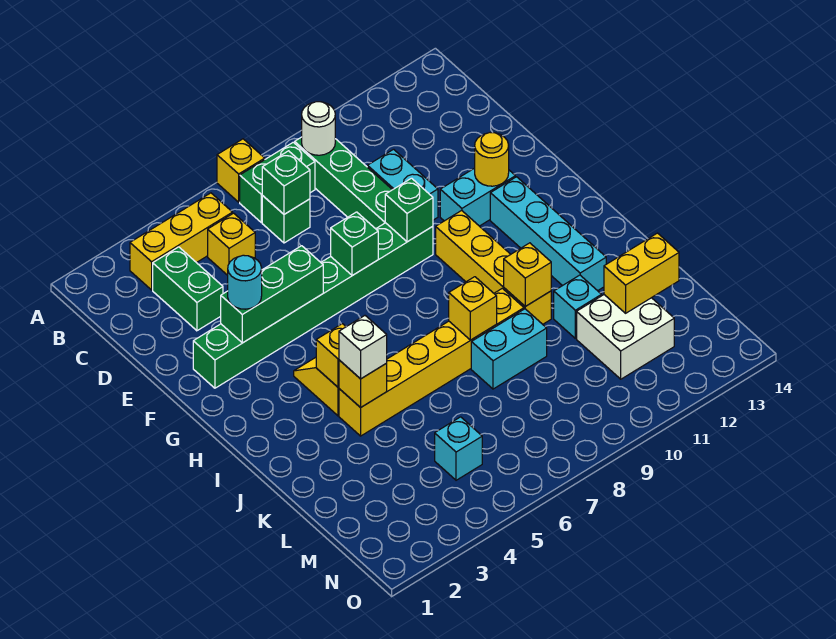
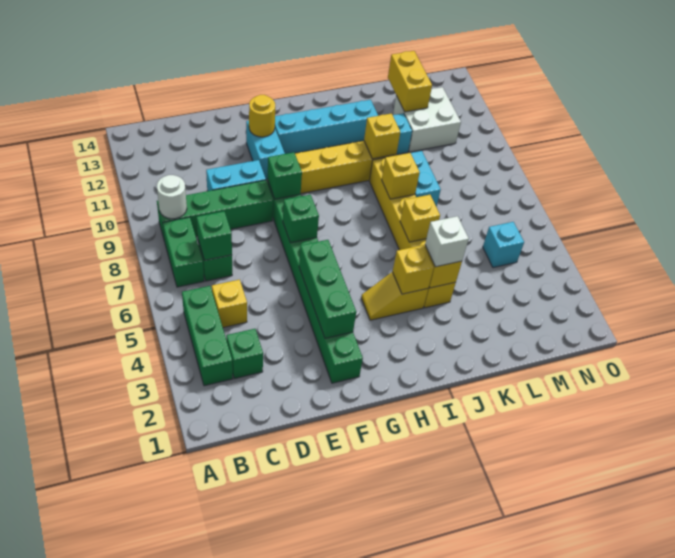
yellow brick A7 level 1 -> yellow brick J6 level 2
yellow brick B3:B5 level 1 -> green brick B3:B5 level 1
green brick C3:D3 level 1 -> green brick C3 level 1
cyan round brick F3 level 3 -> none

